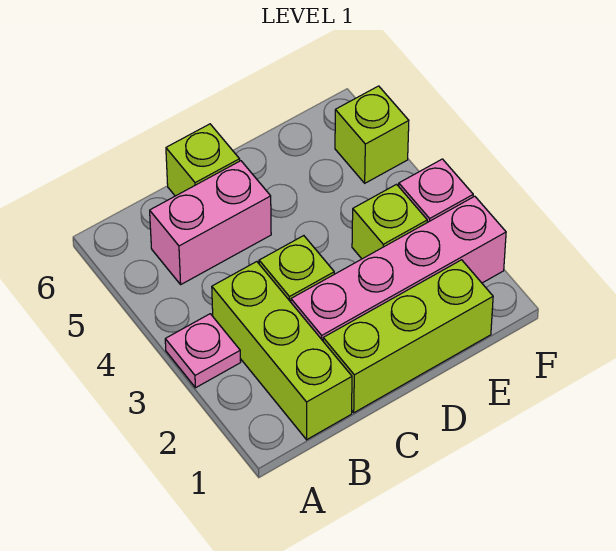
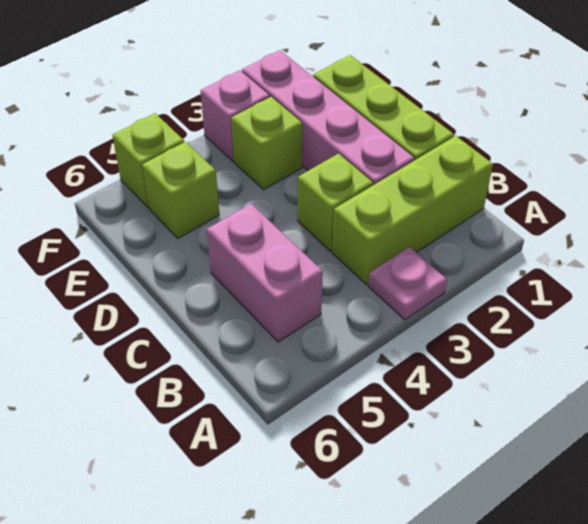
lime brick C6 level 1 -> lime brick E5 level 1

